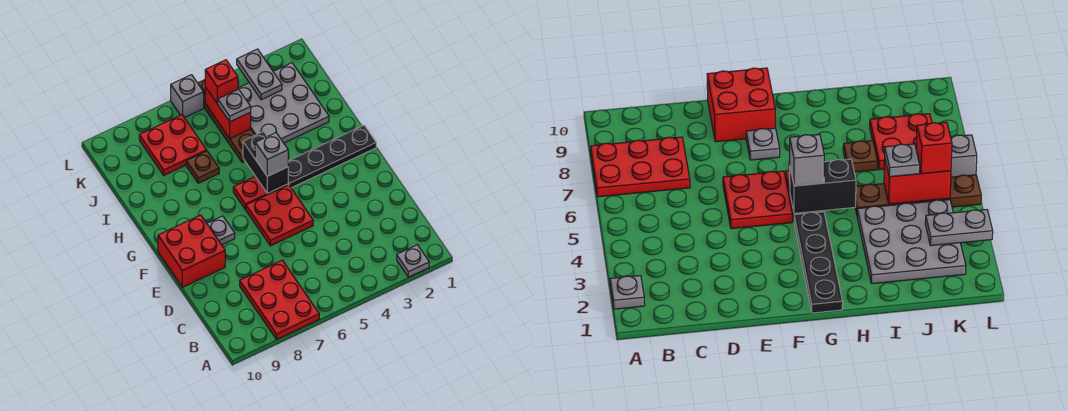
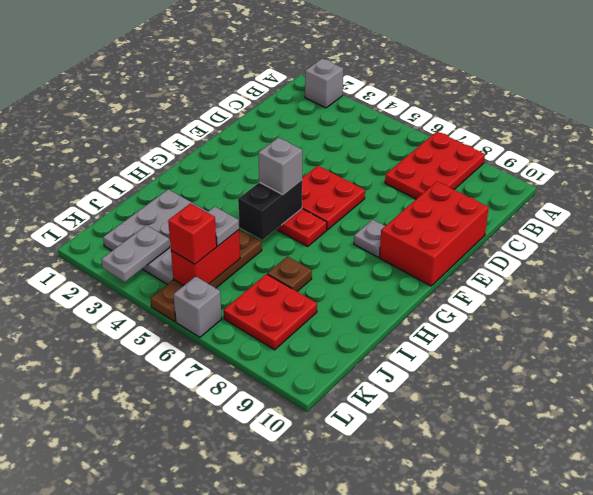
grey plate A2 level 1 -> grey brick A2 level 1
red brick E9:F10 level 1 -> red brick D9:F10 level 1
black plate G1:G4 level 1 -> none

